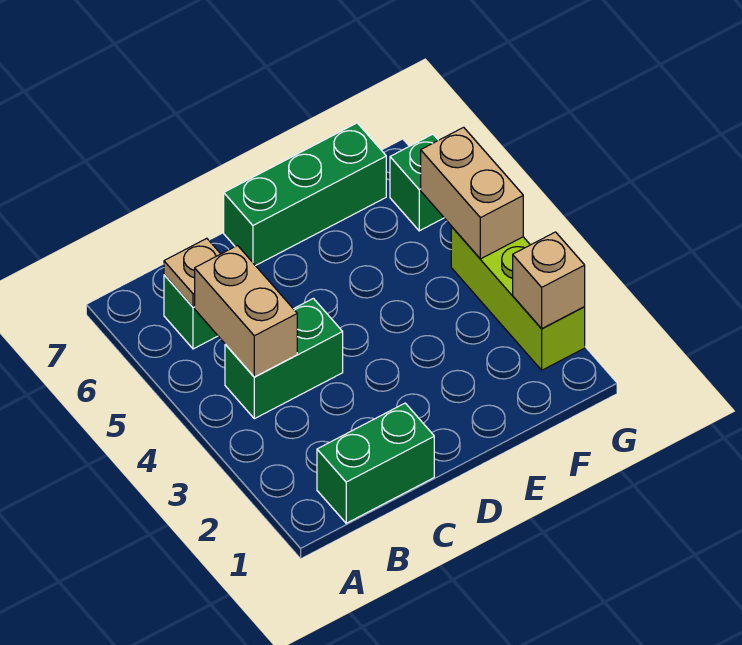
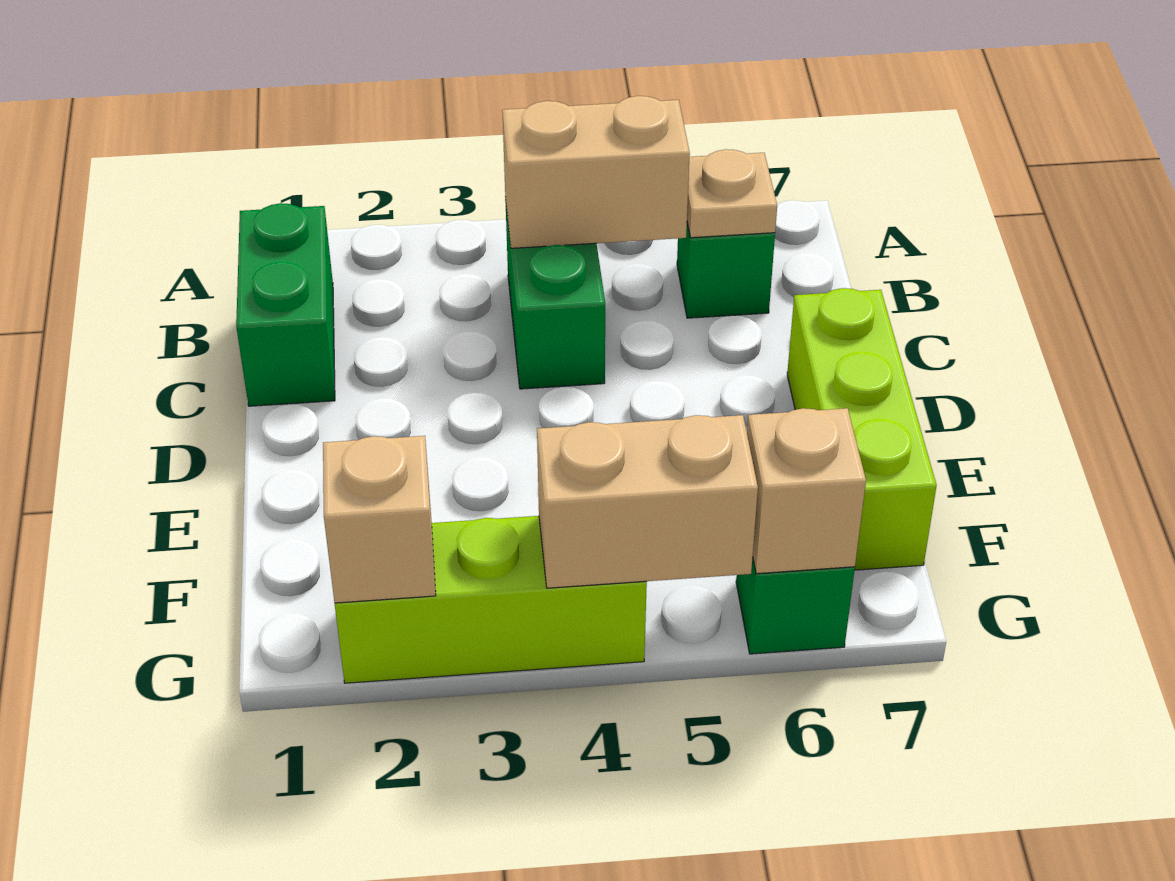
green brick D7:F7 level 1 -> lime brick D7:F7 level 1
none -> tan brick G6 level 2

